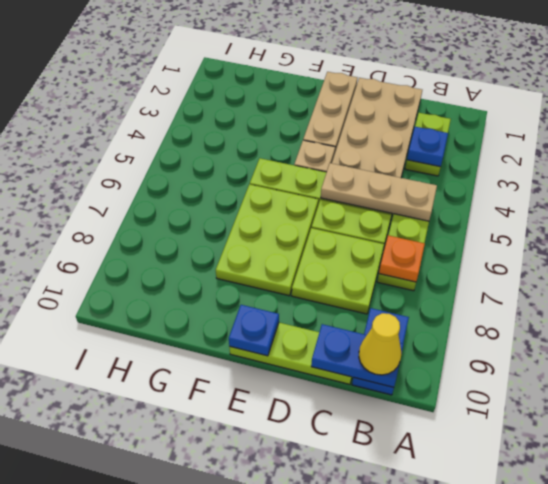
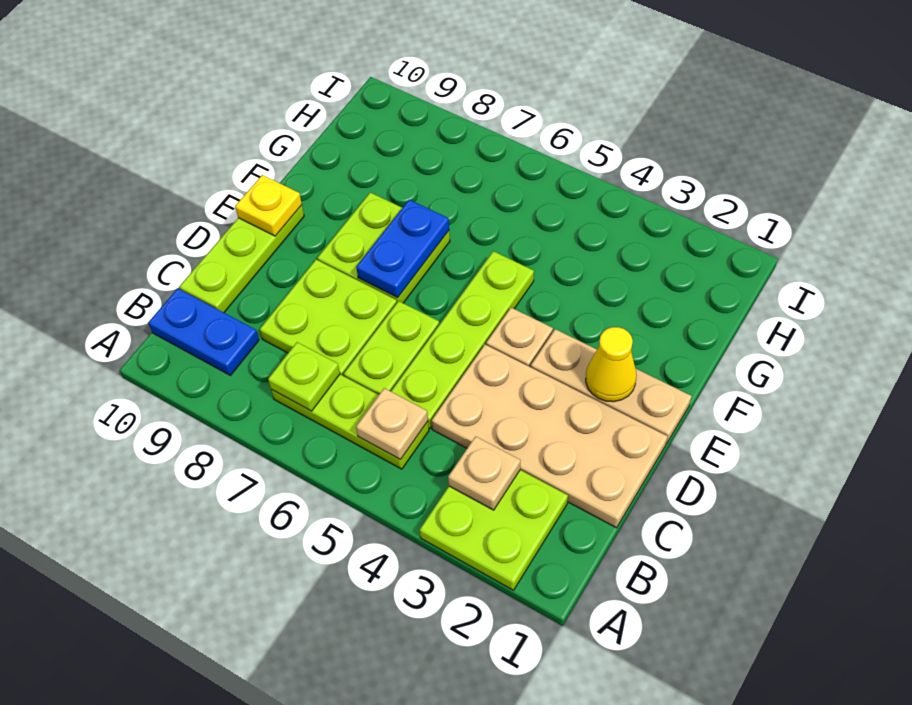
lime plate B2:B3 level 1 -> lime plate A2:B3 level 1
blue plate B3 level 2 -> tan plate B3 level 2
tan plate B5:D5 level 2 -> tan plate B5 level 2
orange plate B7 level 2 -> lime plate B7 level 2
blue plate B10:C10 level 2 -> blue plate E7:F7 level 2
yellow cone B10 level 3 -> yellow cone E2 level 2
lime plate E6:F8 level 1 -> lime plate E7:F8 level 1
blue plate E10 level 2 -> yellow plate E10 level 2

